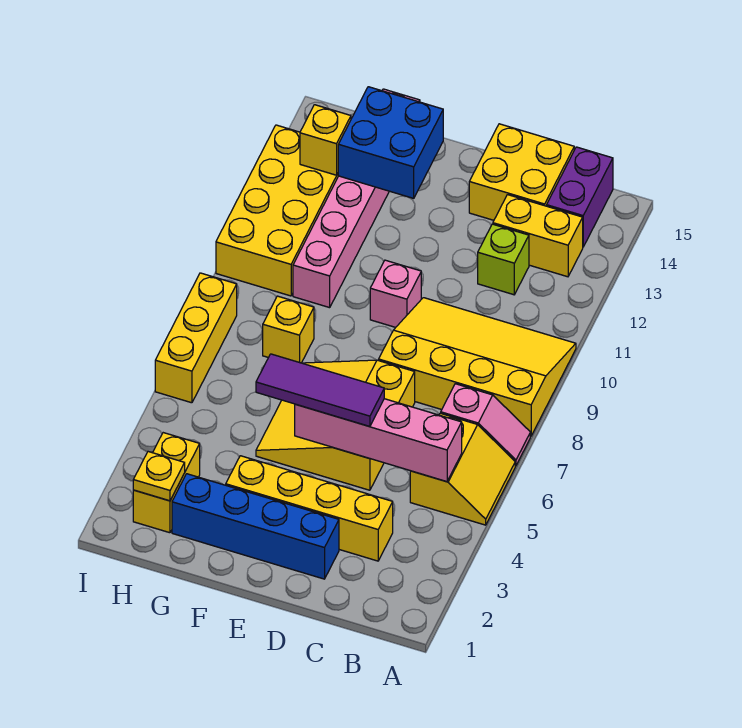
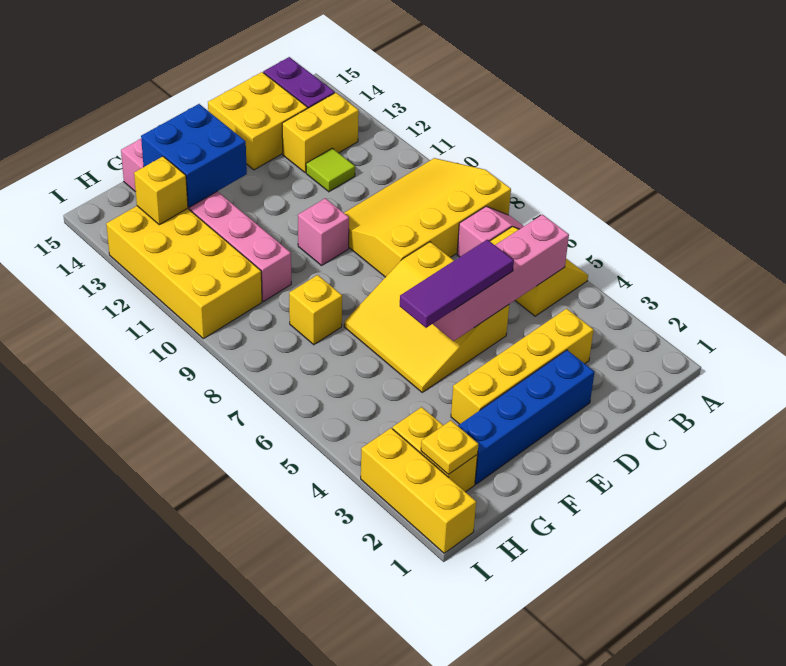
lime brick C12 level 1 -> lime tile C12 level 1
yellow brick I6:I8 level 1 -> yellow brick I1:I3 level 1

